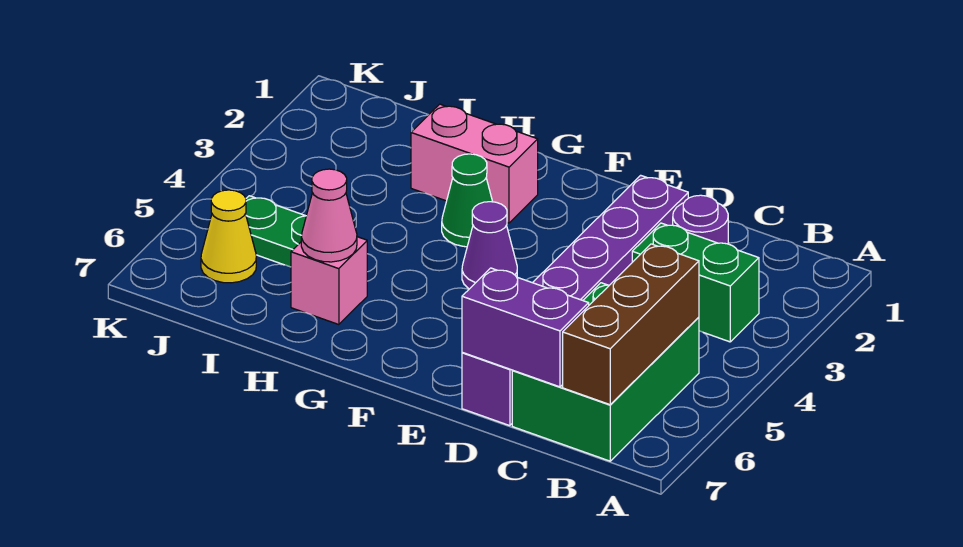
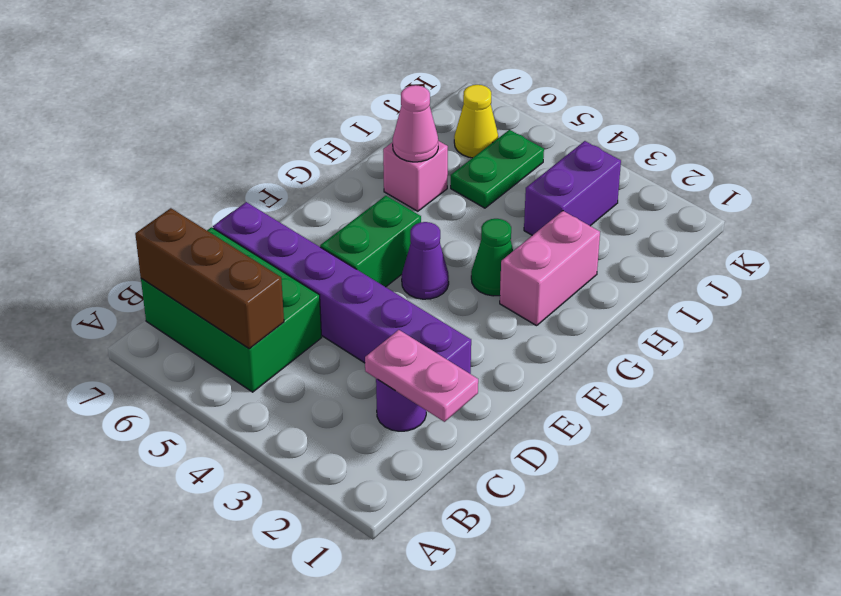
green brick B3:C3 level 1 -> green brick E5:F5 level 1
none -> pink plate C1:C2 level 2
purple brick C7:D7 level 2 -> purple brick I3:J3 level 1

